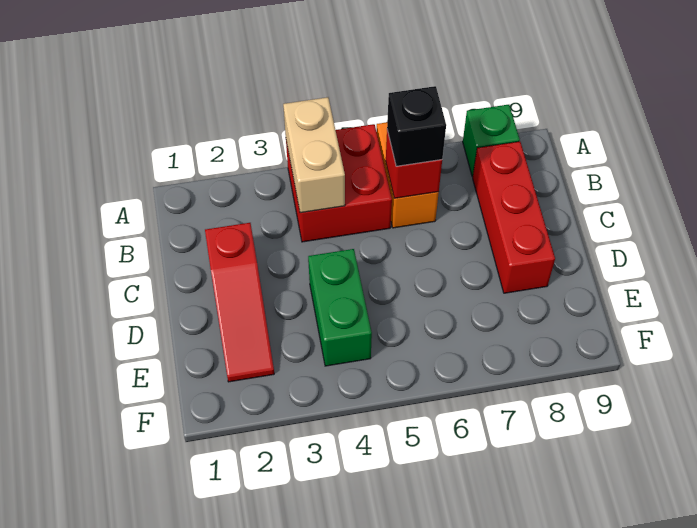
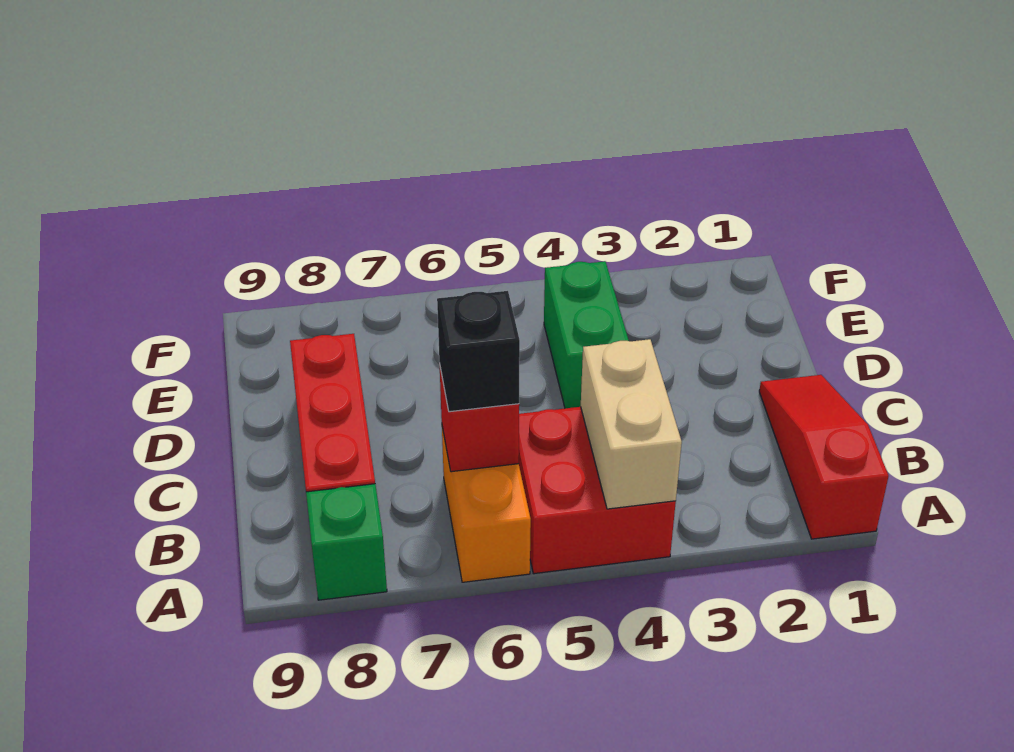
red slope C2:E2 level 1 top C -> red slope A1:C1 level 1 top A

